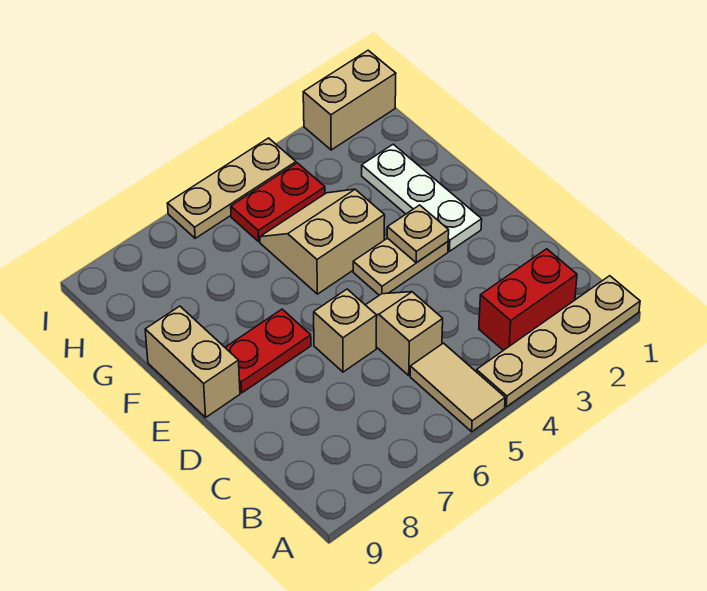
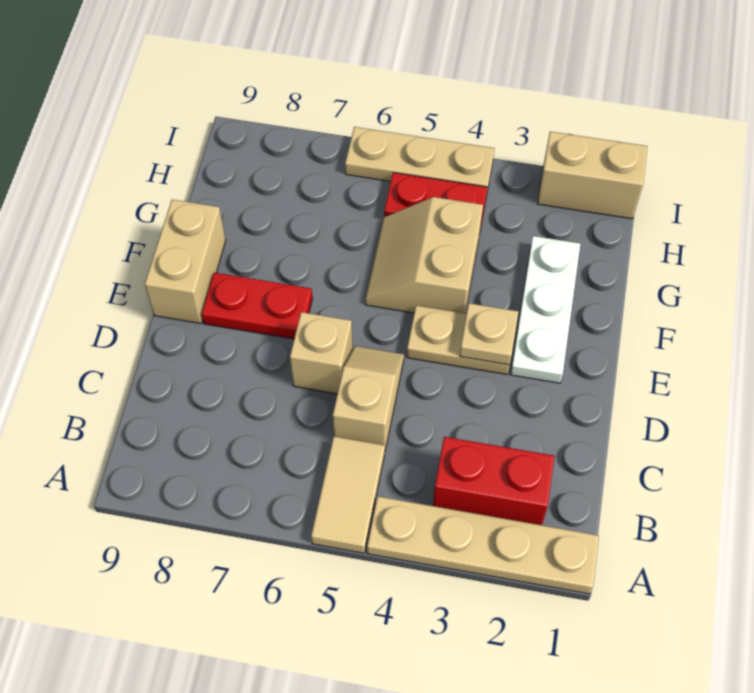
tan slope F4:G5 level 1 top F -> tan slope F4:G5 level 1 top 4

